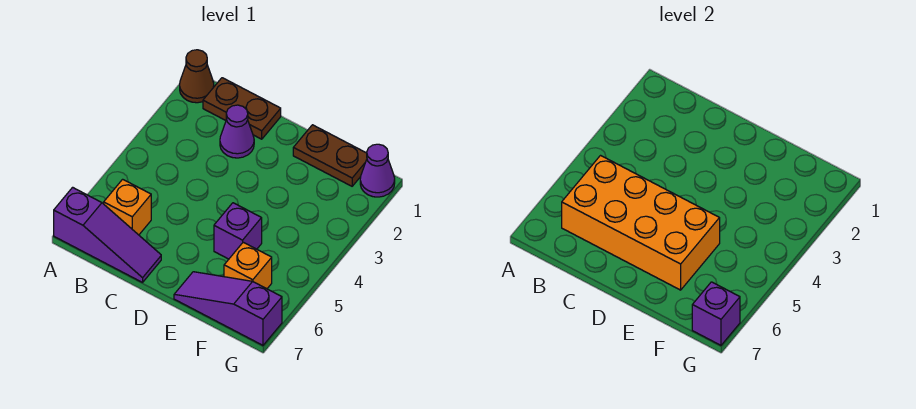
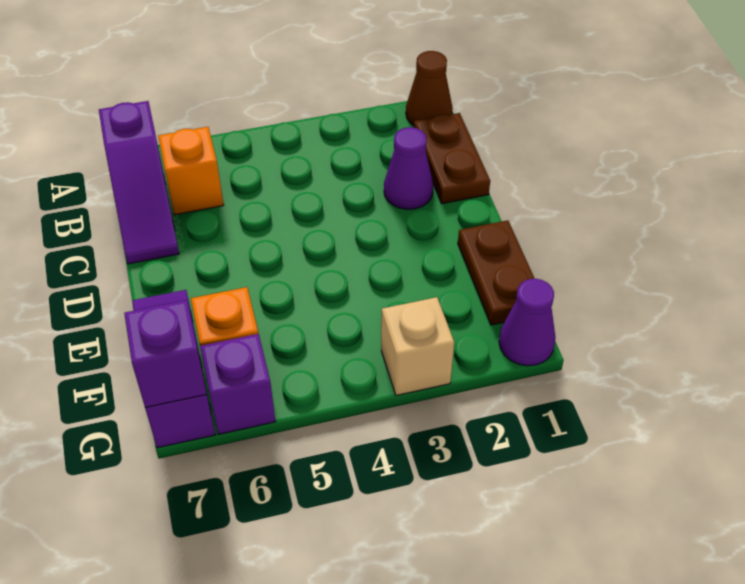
orange brick B5:E6 level 2 -> none
purple brick E5 level 1 -> purple brick G6 level 1
none -> tan brick G3 level 1

